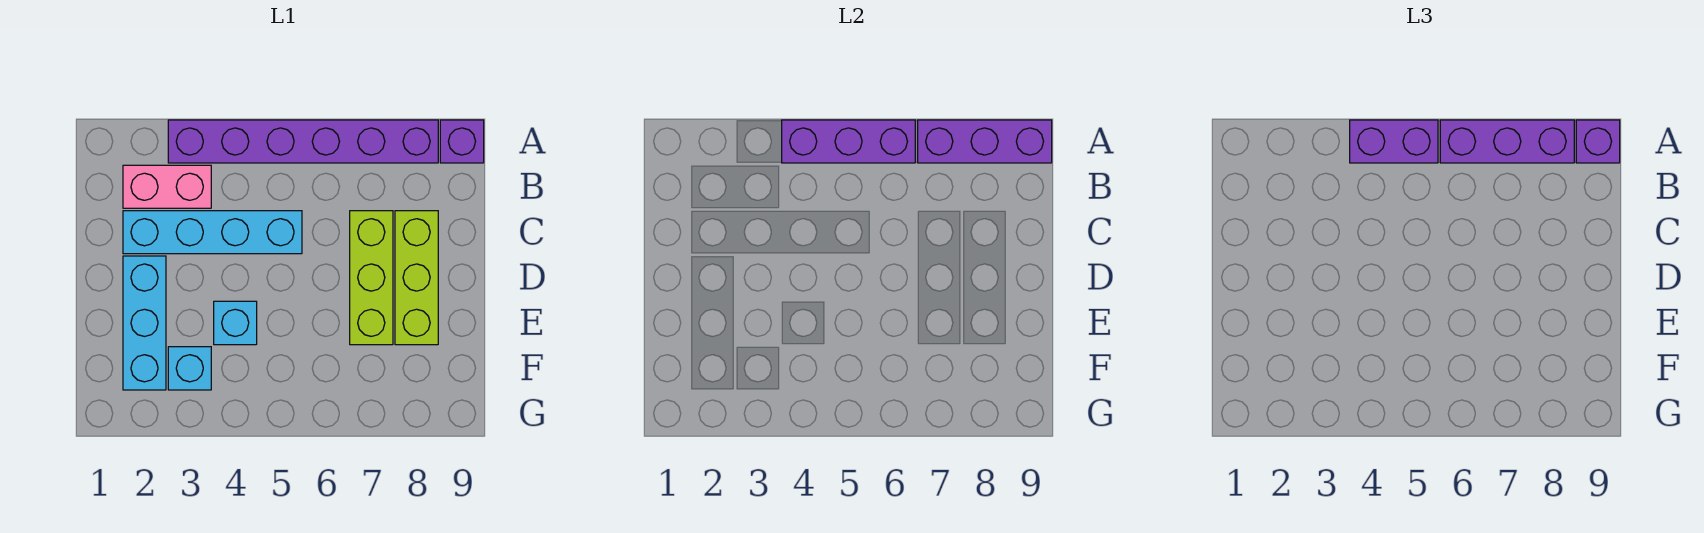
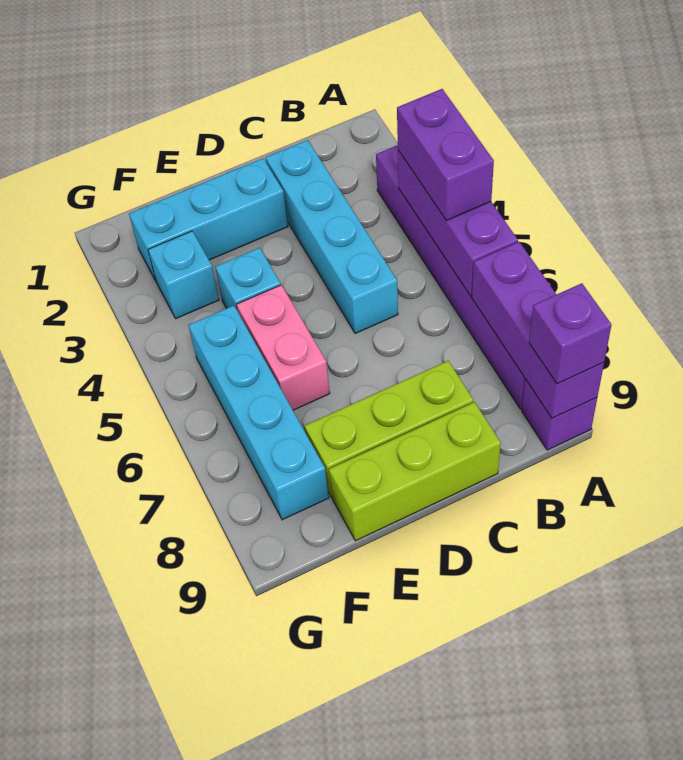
purple brick A6:A8 level 3 -> none
pink brick B2:B3 level 1 -> pink brick E5:E6 level 1
lime brick C7:E7 level 1 -> lime brick C9:E9 level 1
none -> cyan brick F5:F8 level 1

